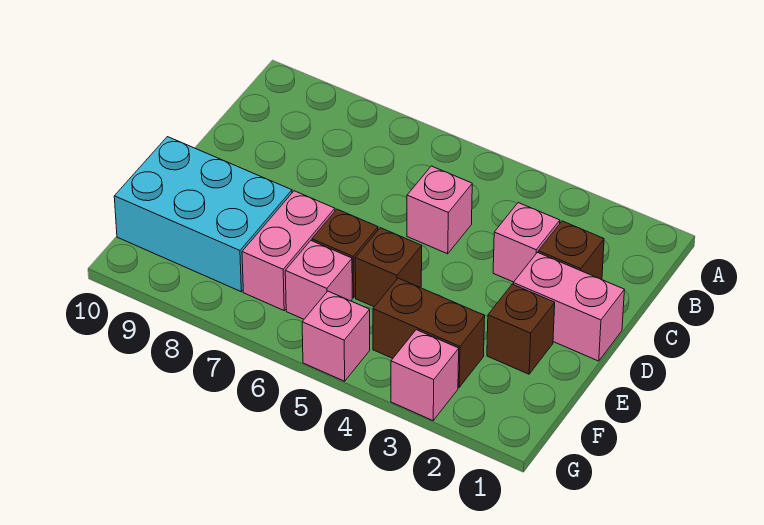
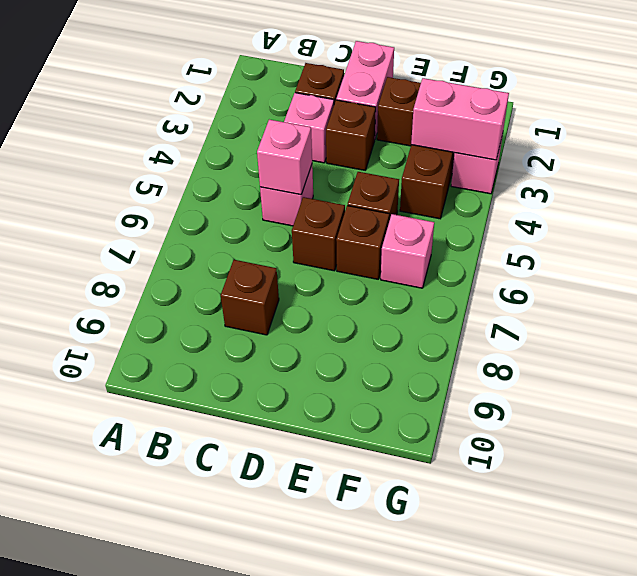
none -> brown brick C8 level 1
none -> brown brick D3 level 1
none -> brown brick D6 level 1
pink brick E7:F7 level 1 -> pink brick F3:G3 level 2
cyan brick E8:F10 level 1 -> none
pink brick G5 level 1 -> pink brick C5 level 2

